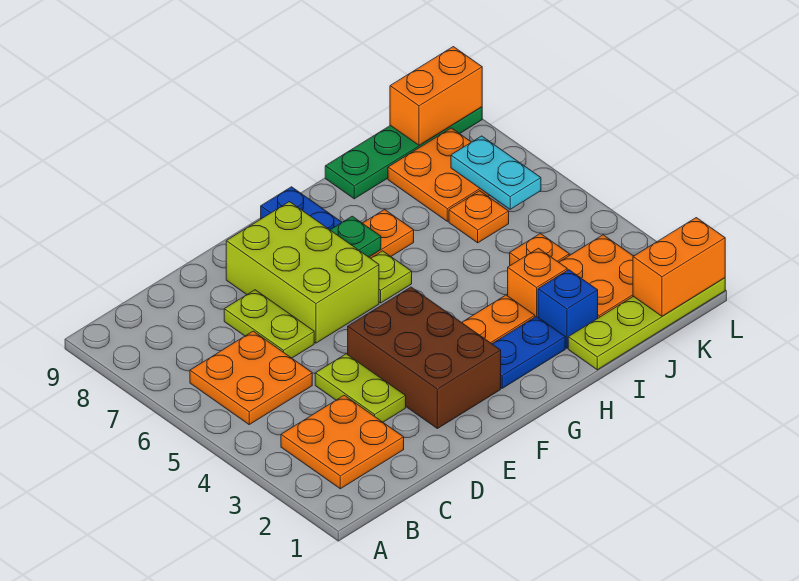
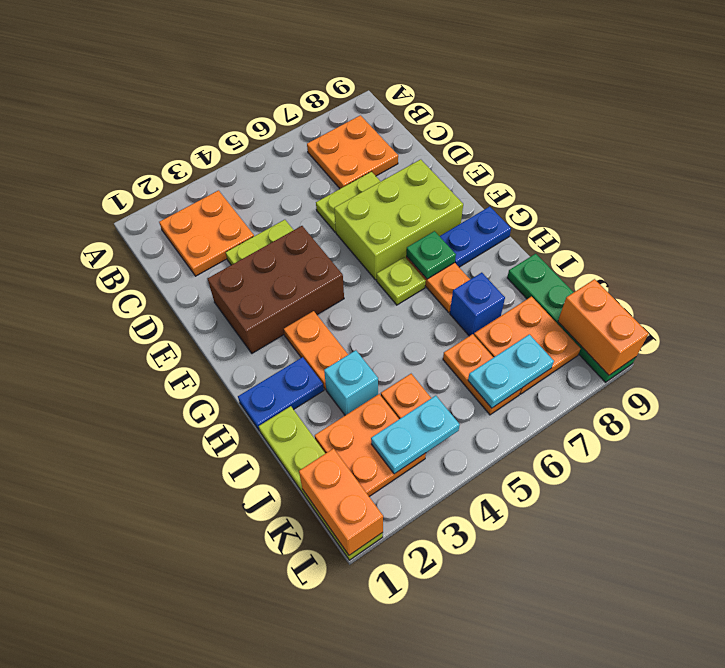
orange plate B5:C6 level 1 -> orange plate B7:C8 level 1
blue plate G2:H2 level 1 -> blue plate H1:H2 level 1
blue brick I2 level 1 -> blue brick I7 level 1
orange brick I3 level 1 -> cyan brick I3 level 1
orange plate J6 level 1 -> orange plate J6:K6 level 1
none -> cyan plate K3:K4 level 2

